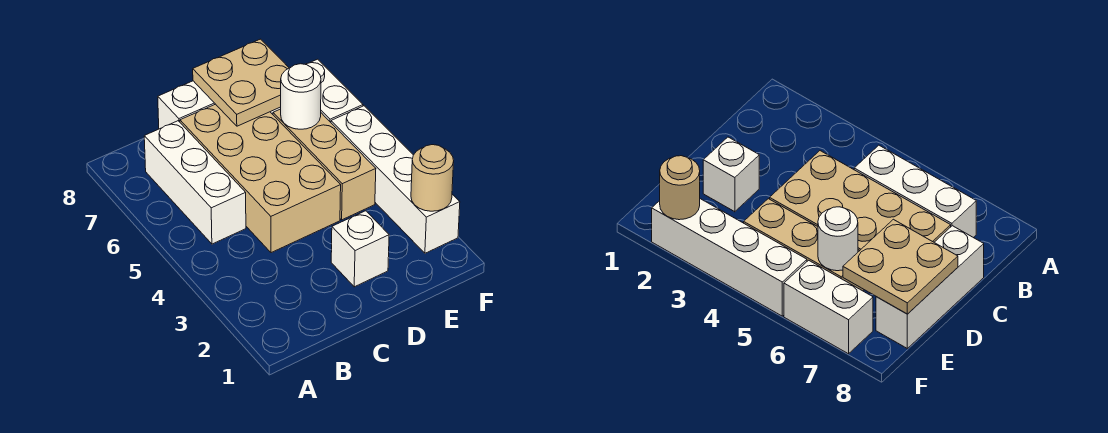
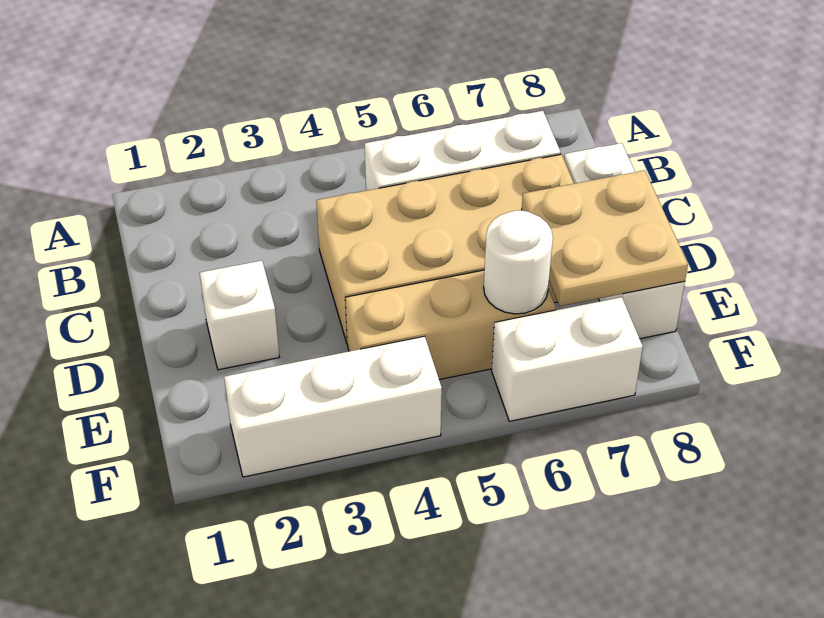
white brick F2:F5 level 1 -> white brick F2:F4 level 1
tan round brick F2 level 2 -> none

